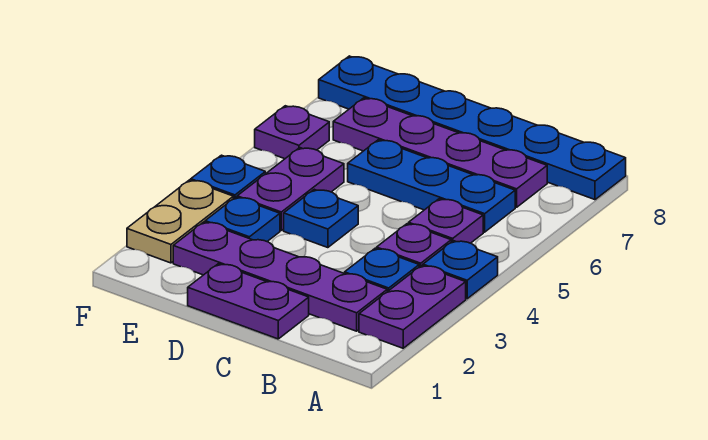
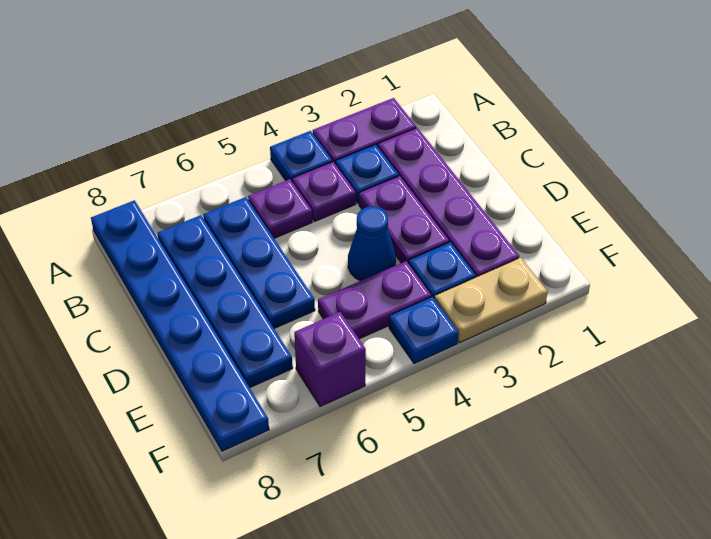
purple plate B7:E7 level 1 -> blue plate B7:E7 level 1
purple plate C1:D1 level 1 -> purple plate C3:D3 level 1
blue plate D4 level 1 -> blue cone D4 level 1
purple plate F6 level 1 -> purple brick F6 level 1

